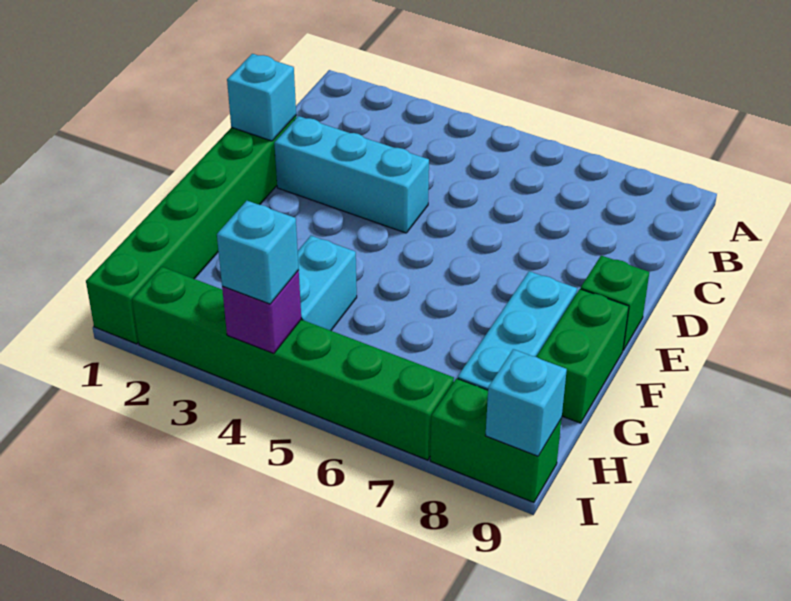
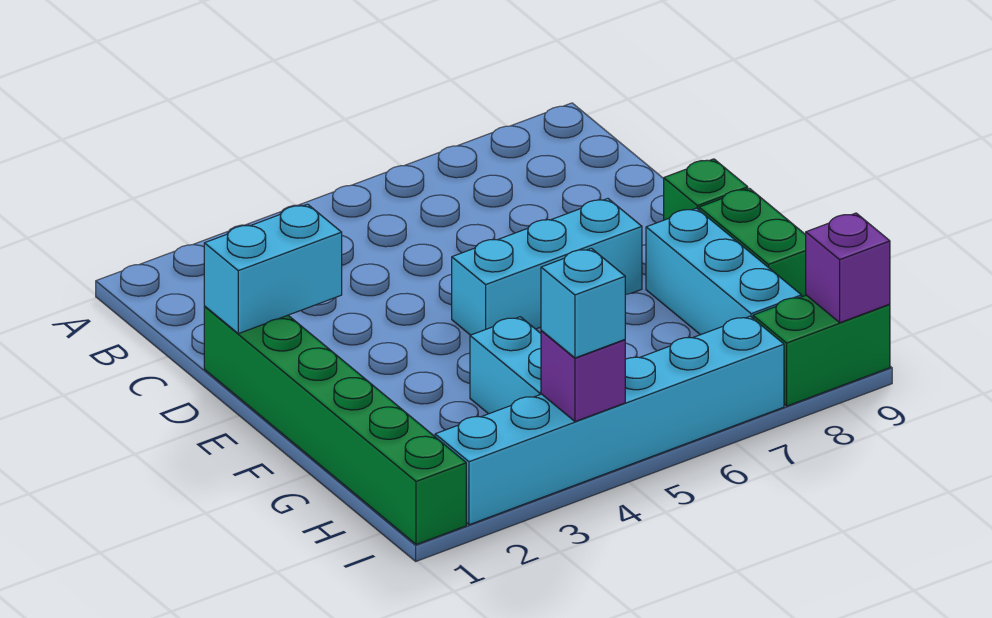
cyan brick D1 level 2 -> cyan brick D1:D2 level 2
cyan brick D2:D4 level 1 -> cyan brick E5:E7 level 1
green brick I2:I7 level 1 -> cyan brick I2:I7 level 1
cyan brick I9 level 2 -> purple brick I9 level 2

